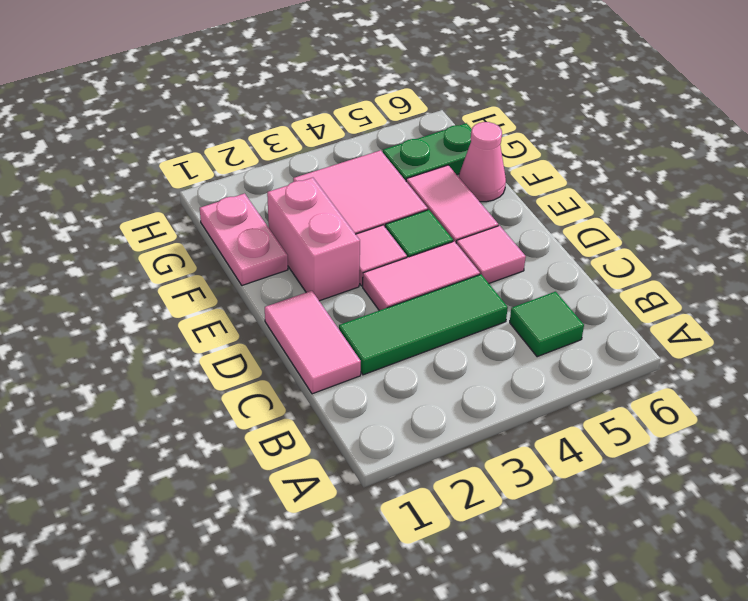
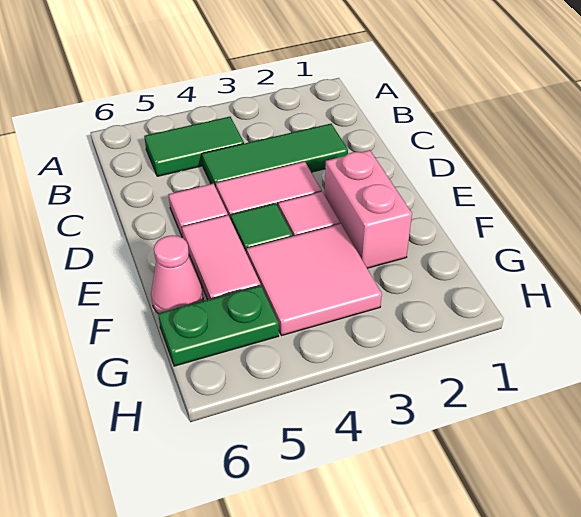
green tile B5 level 1 -> green tile B4:B5 level 1
pink tile C1:D1 level 1 -> none
pink plate F1:G1 level 1 -> none

